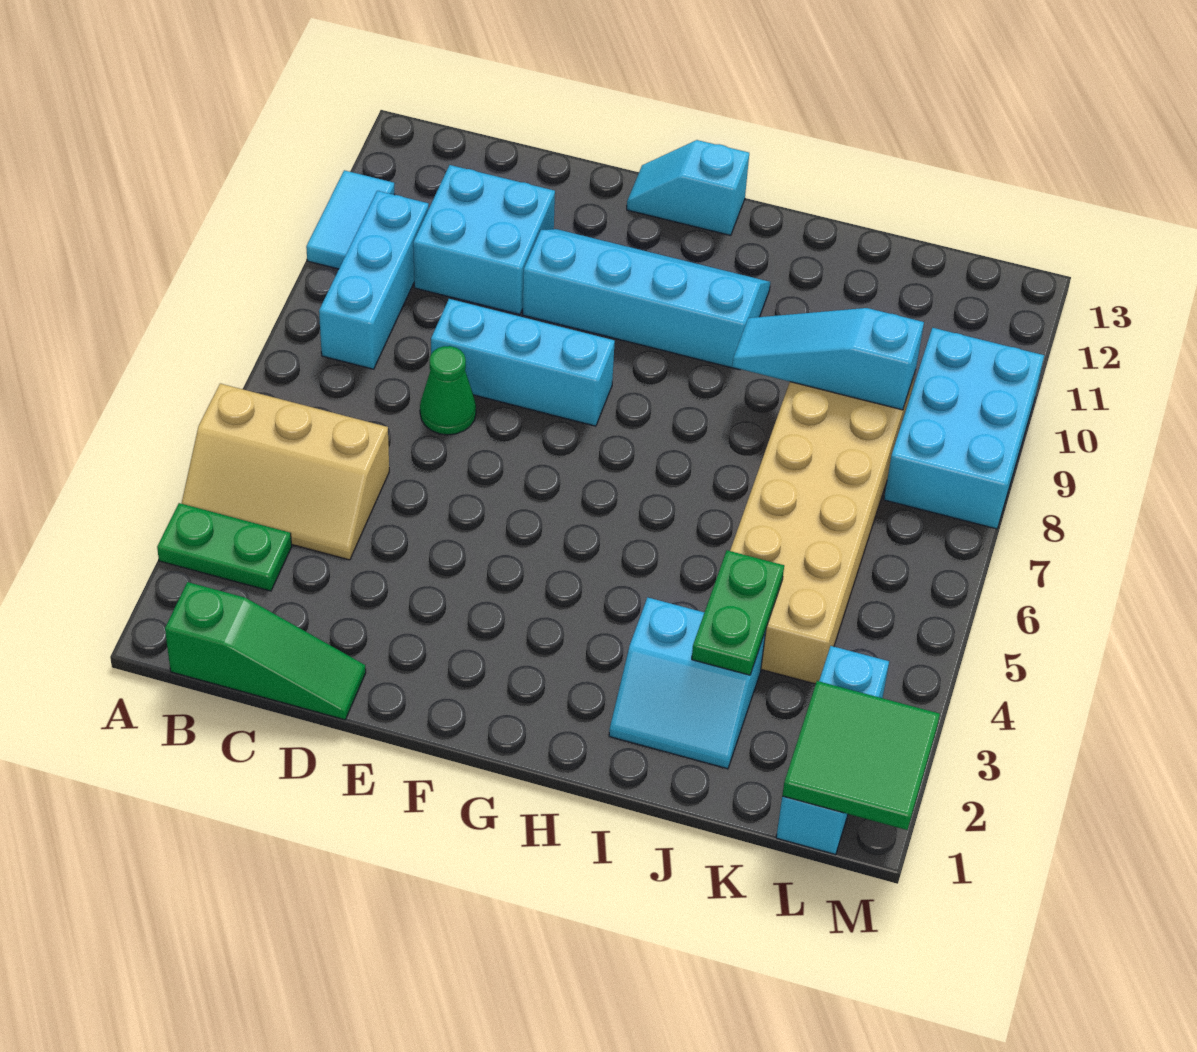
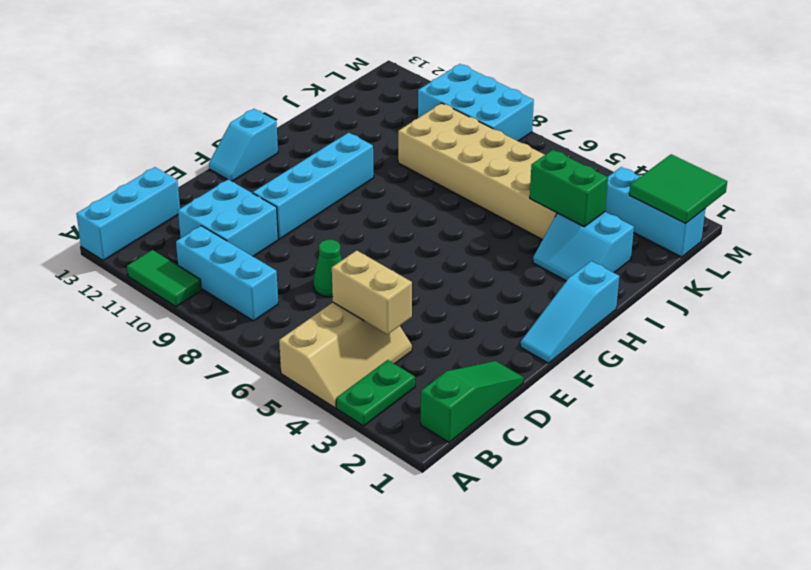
cyan tile A10:A11 level 1 -> green tile A10:A11 level 1
none -> tan brick C4:C5 level 2
cyan brick D8:F8 level 1 -> cyan brick A13:C13 level 1
cyan slope I2:J3 level 1 top 3 -> cyan slope I2:J3 level 1 top J
cyan slope I9:K9 level 2 top K -> cyan slope F1:H1 level 1 top H
green plate J3:J4 level 2 -> green brick J3:J4 level 2

